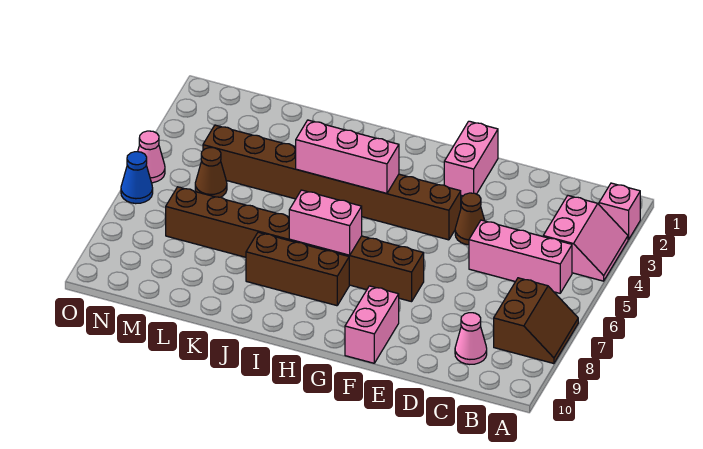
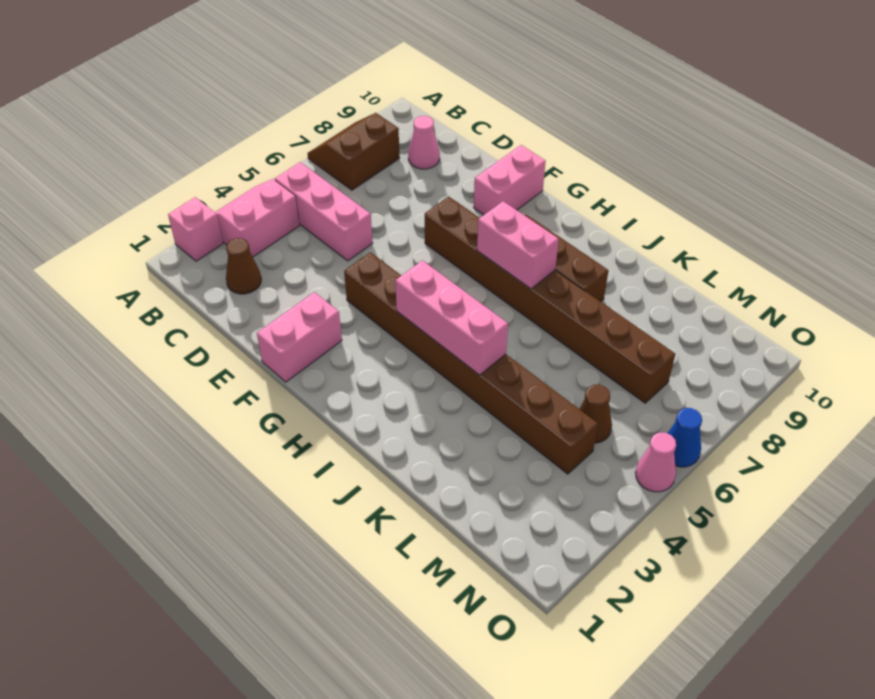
brown cone E4 level 1 -> brown cone C2 level 1

